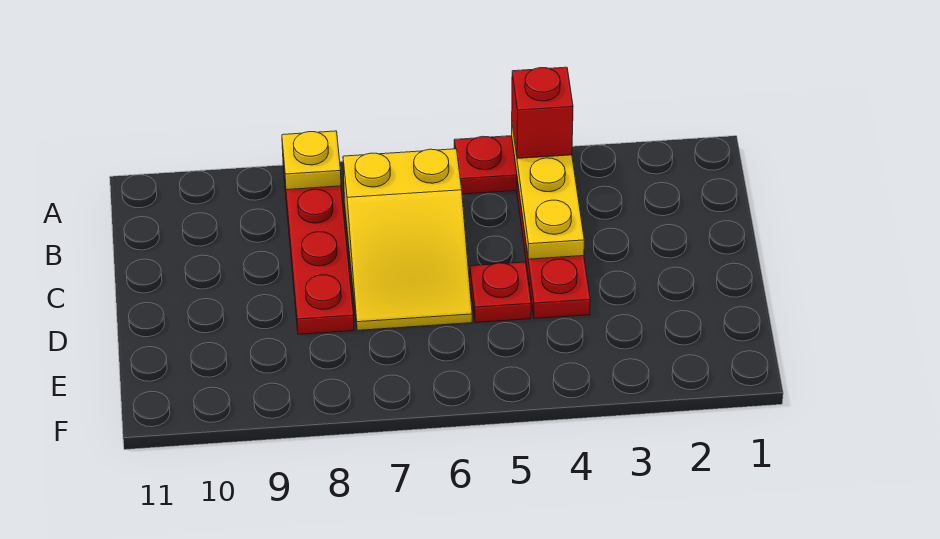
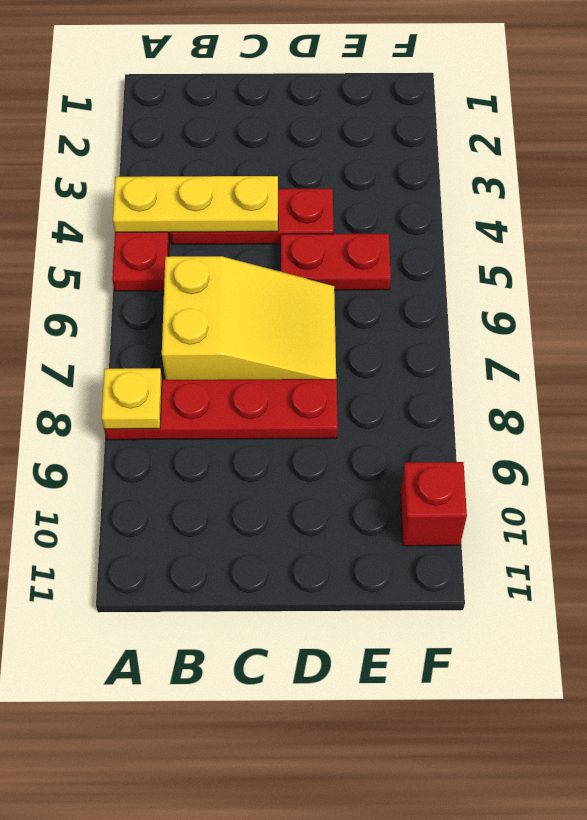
red brick A4 level 3 -> red brick F10 level 1
red plate D5 level 1 -> red plate D5:E5 level 1

